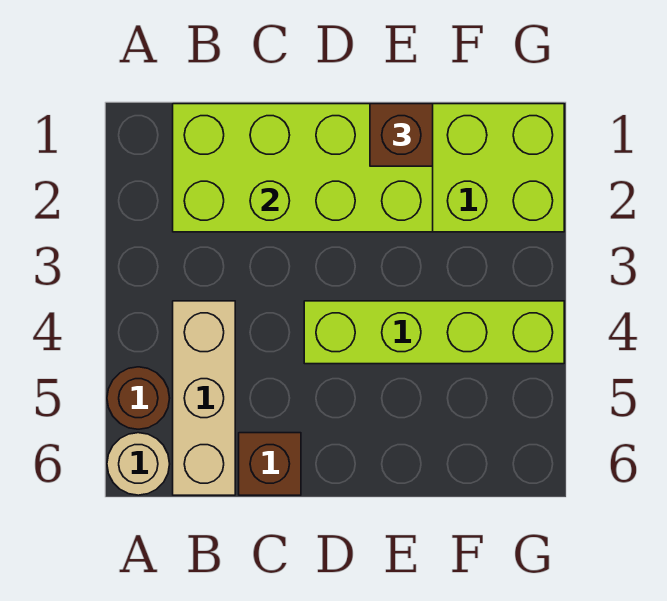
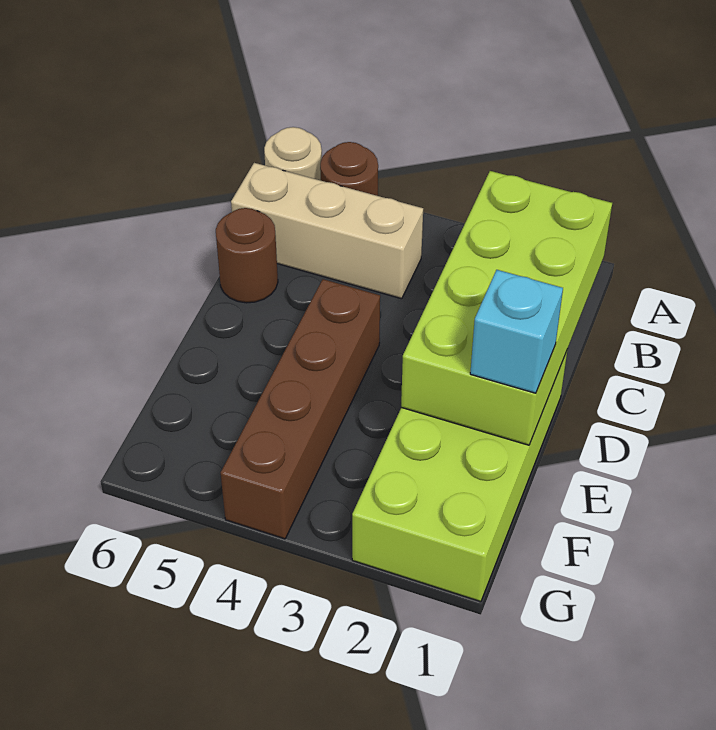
brown brick C6 level 1 -> brown round brick C6 level 1
lime brick D4:G4 level 1 -> brown brick D4:G4 level 1
brown brick E1 level 3 -> cyan brick E1 level 3

